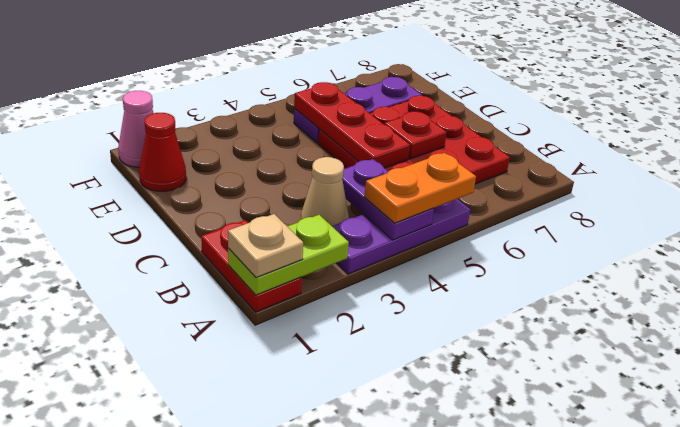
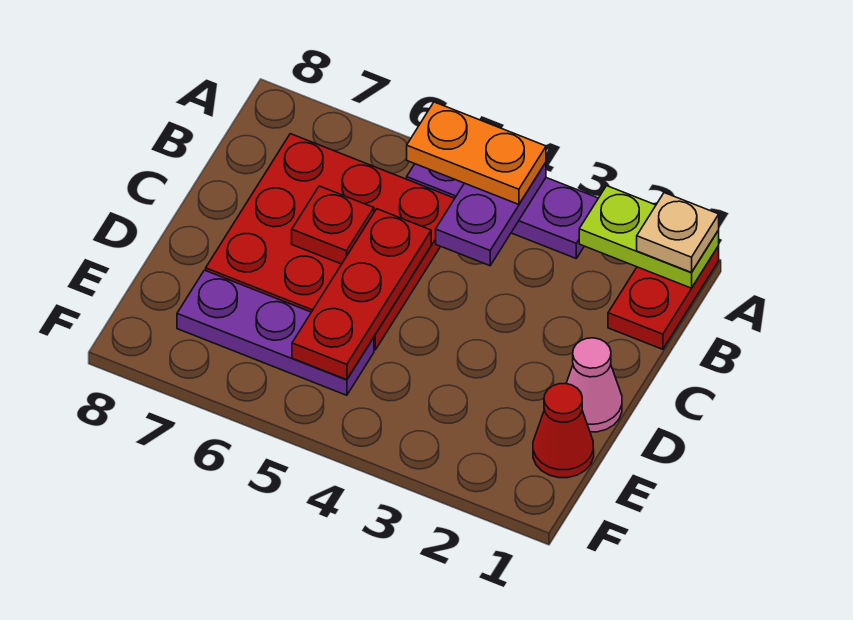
tan cone B3 level 1 -> none
pink cone F1 level 1 -> pink cone D1 level 1

